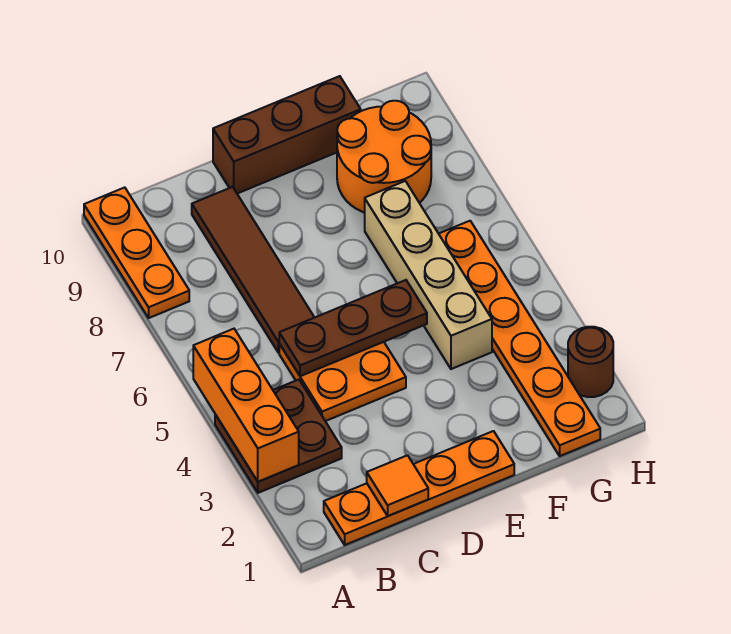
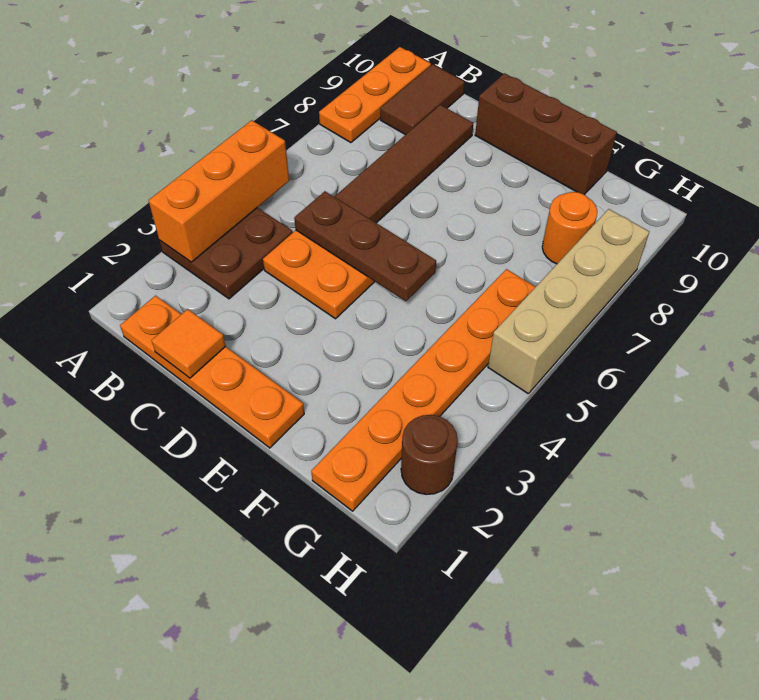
none -> brown tile B9:B10 level 1
tan brick F4:F7 level 1 -> tan brick H5:H8 level 1
orange round brick F8:G9 level 1 -> orange round brick G8 level 1

